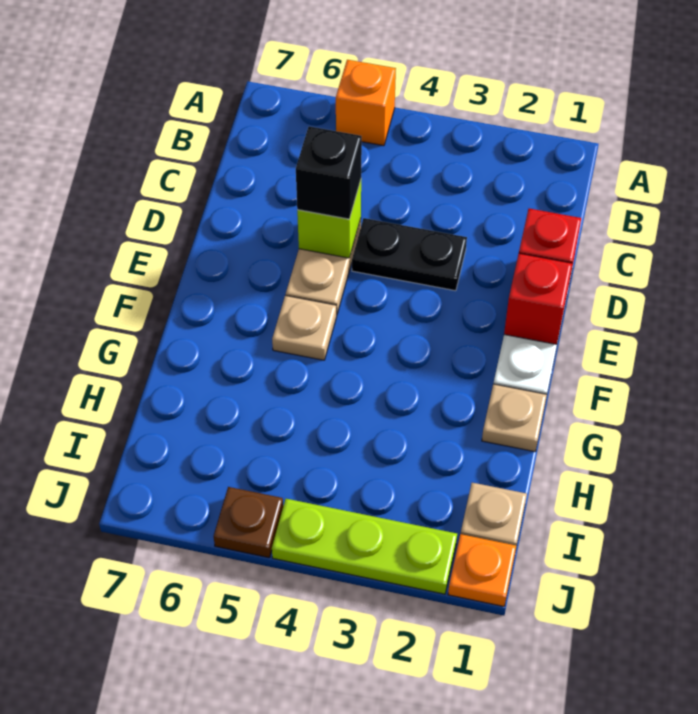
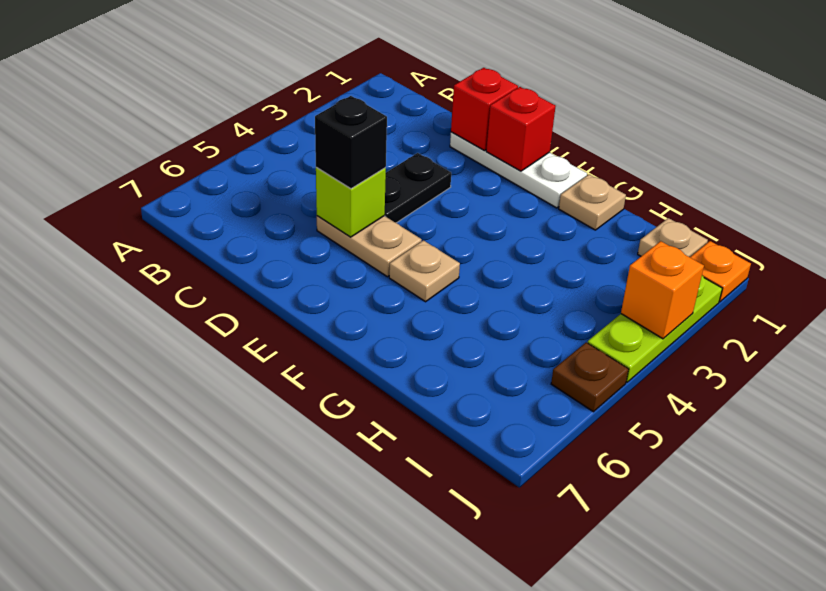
orange brick A5 level 1 -> orange brick J3 level 2

